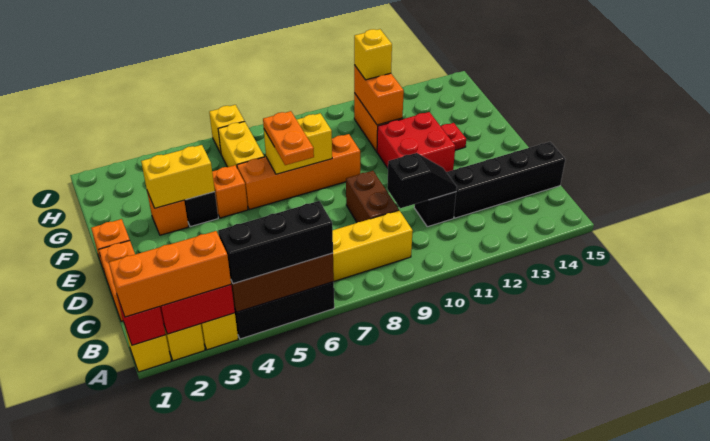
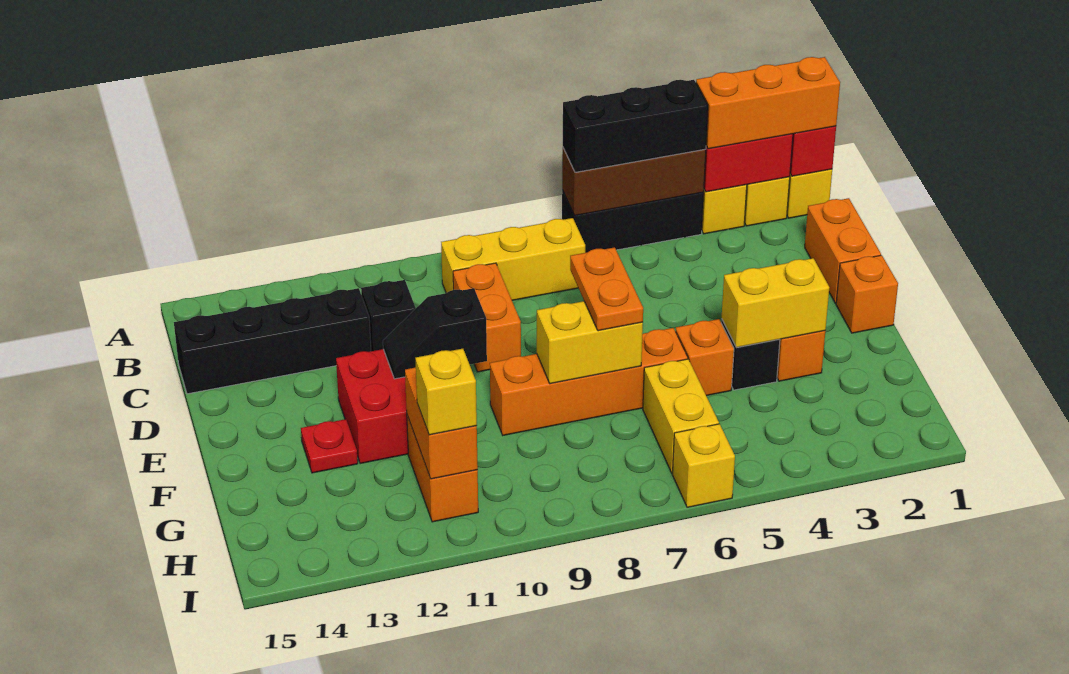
brown brick C9:D9 level 1 -> orange brick C9:D9 level 1
black slope C10:C11 level 2 top 10 -> black slope E10:E11 level 2 top 10

